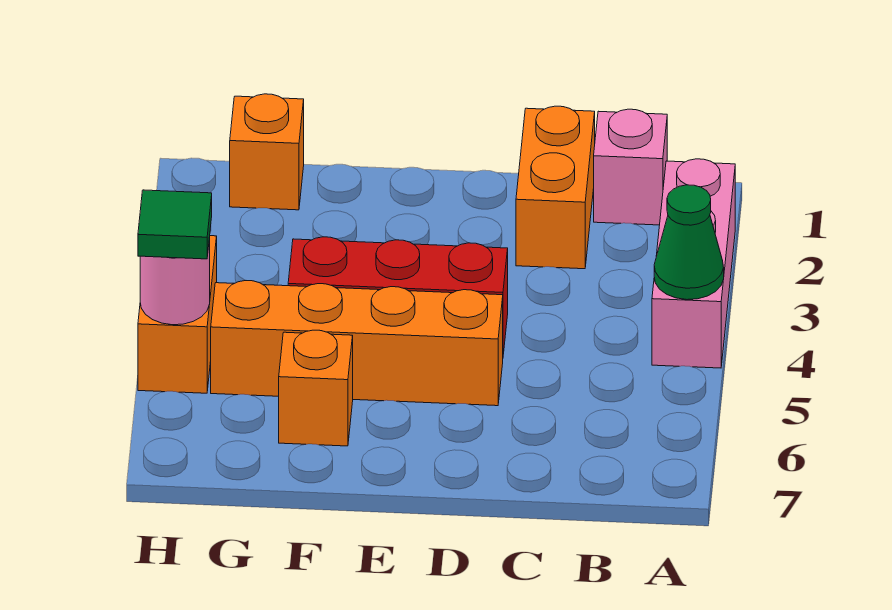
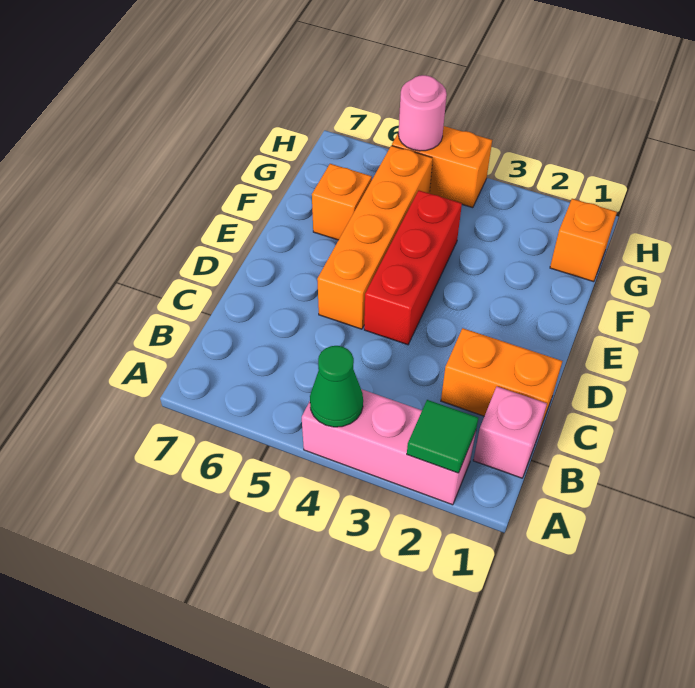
green tile H5 level 3 -> green tile A2 level 2

